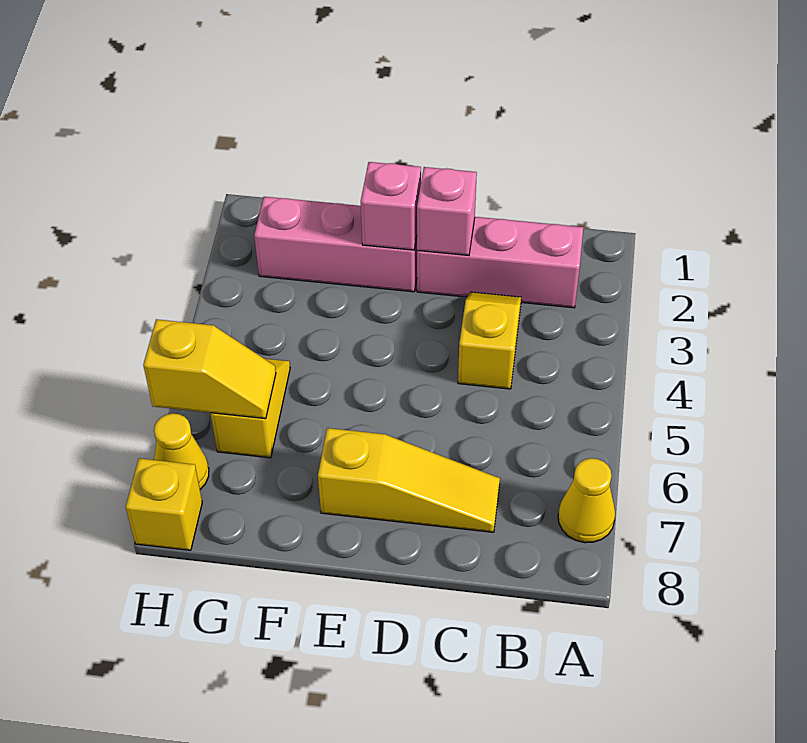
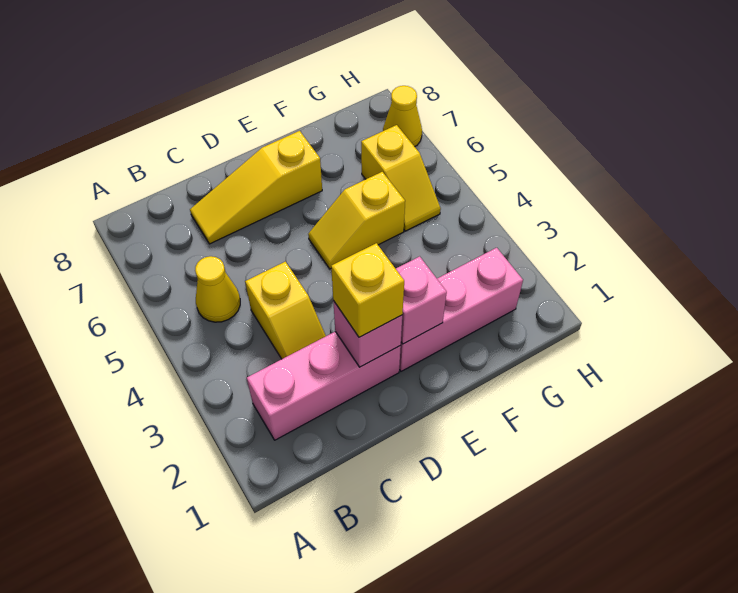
yellow cone A7 level 1 -> yellow cone B5 level 1
yellow slope G6:H6 level 2 top H -> yellow slope E5:F5 level 1 top F
yellow brick H8 level 1 -> yellow brick D2 level 3

